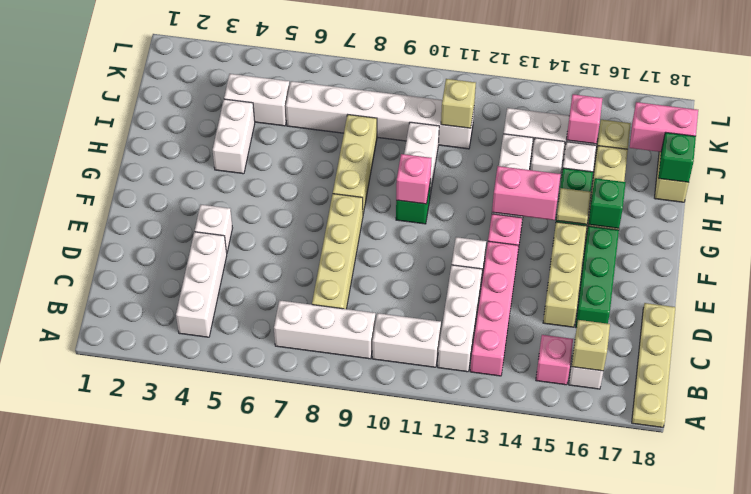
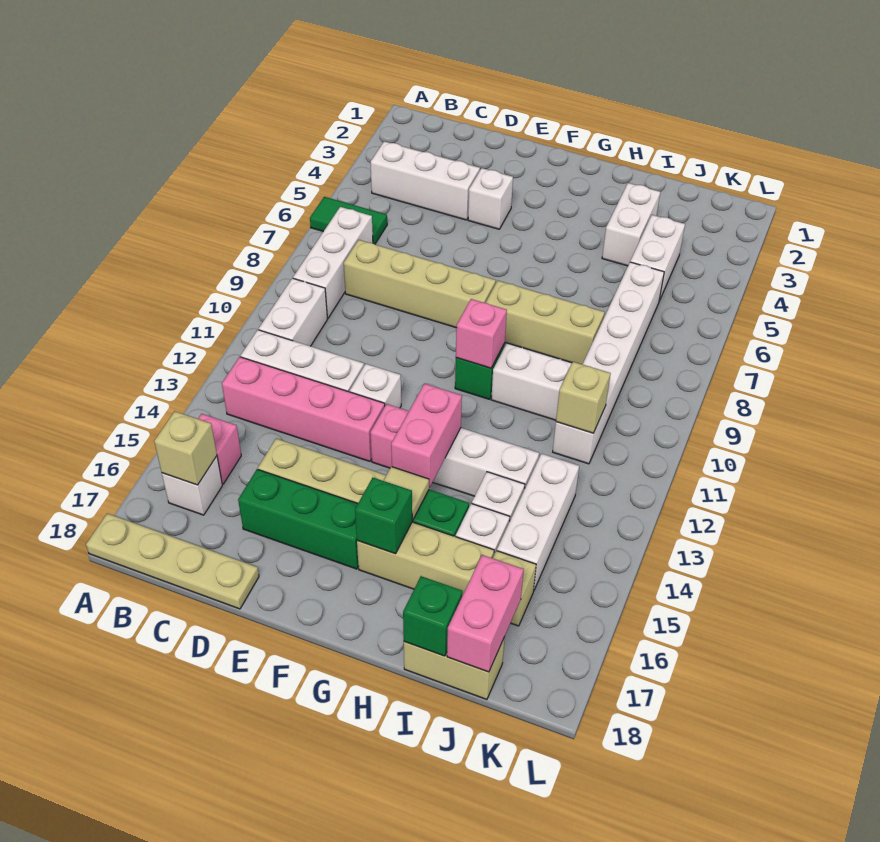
none -> green tile A6:B6 level 1
white brick H4:I4 level 1 -> white brick I3:I4 level 1
pink brick J15 level 2 -> none

